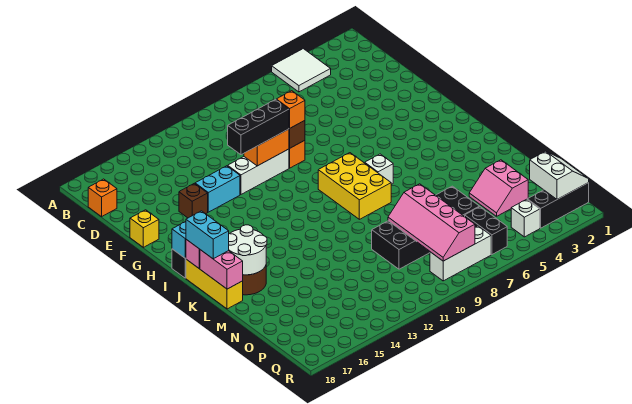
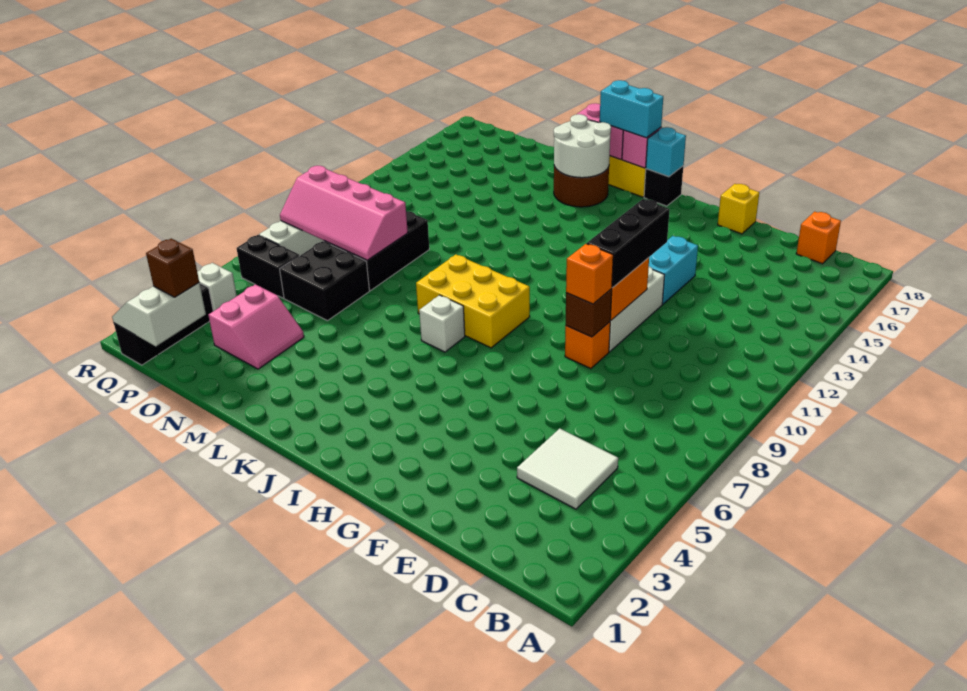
white tile A4:B5 level 1 -> white tile C4:D5 level 1
brown brick F15 level 1 -> brown brick P2 level 3
pink slope N3:O4 level 1 top 3 -> pink slope N3:O4 level 1 top O
pink slope N8:Q9 level 2 top 8 -> pink slope N8:Q9 level 2 top 9
white slope P1:Q2 level 2 top 2 -> white slope P1:Q2 level 2 top P

